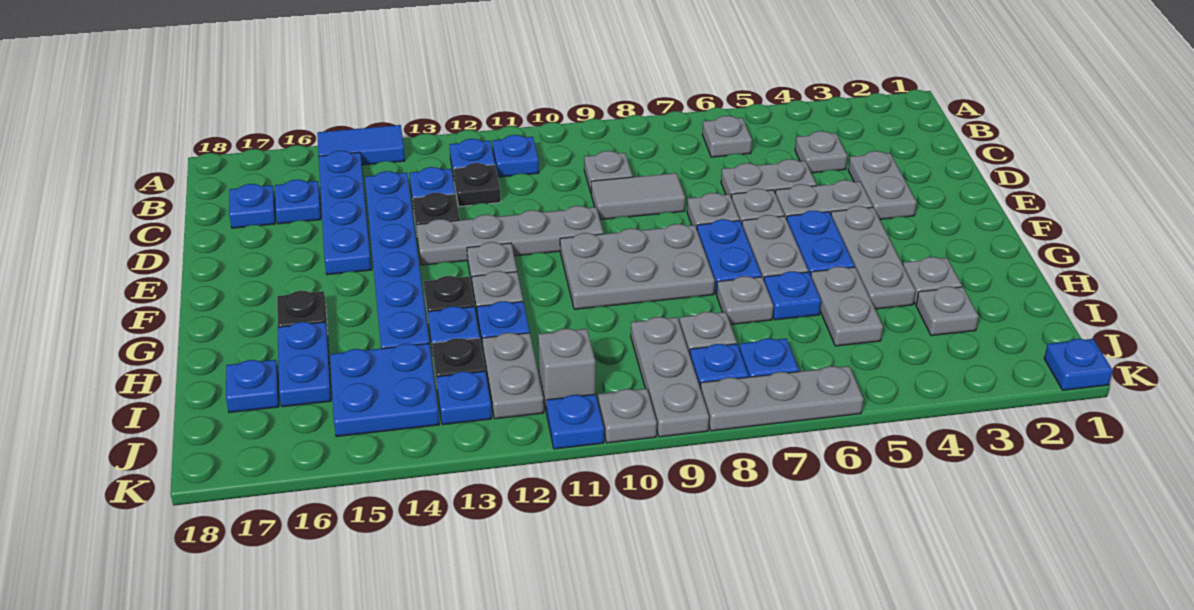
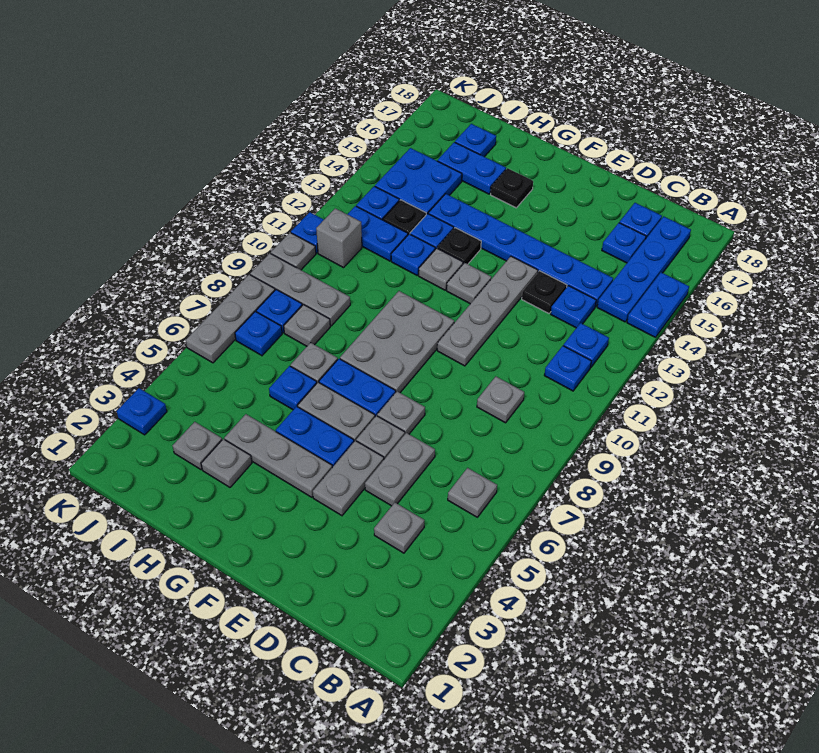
blue tile A14:A15 level 1 -> blue plate A14:A15 level 1
blue plate B15:E15 level 1 -> blue plate B14:B17 level 1
black plate C12 level 1 -> none
grey plate D3:E3 level 1 -> none
grey tile D8:D9 level 1 -> none
grey plate H5:I5 level 1 -> none
grey plate I12:J12 level 1 -> blue plate I12:J12 level 1
blue plate K1 level 1 -> blue plate K3 level 1

